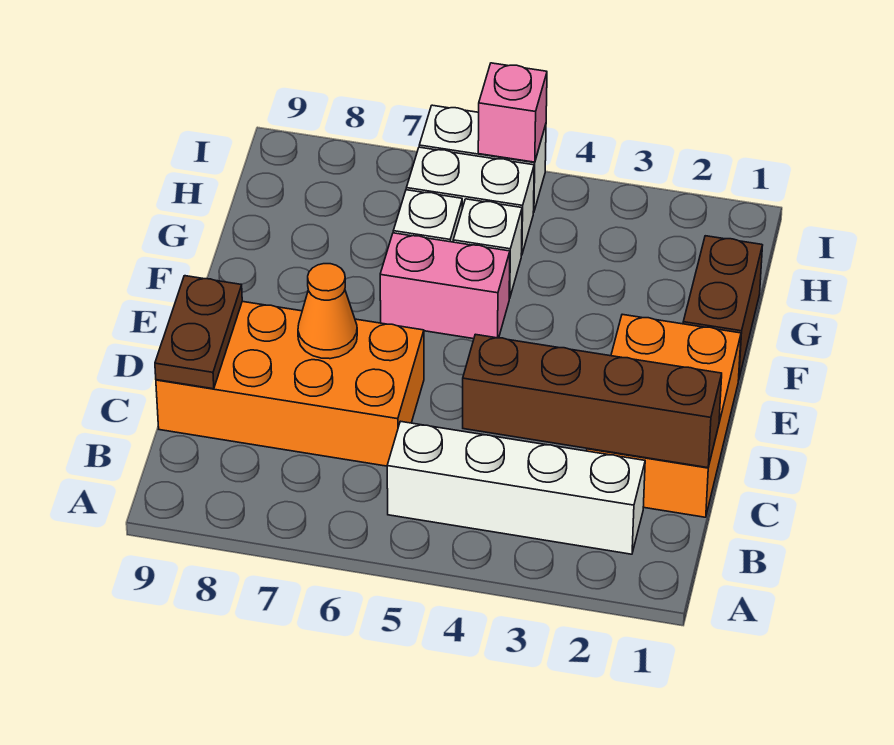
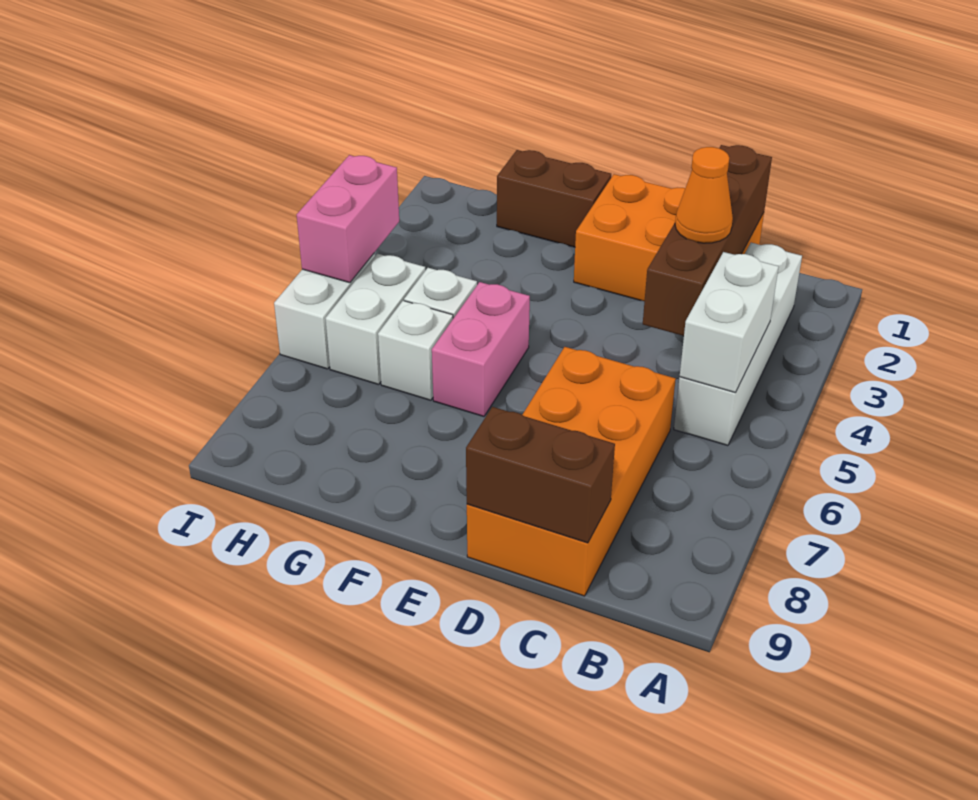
none -> white brick B4:B5 level 2
brown plate C9:D9 level 2 -> brown brick C9:D9 level 2
orange cone D7 level 2 -> orange cone C3 level 3
pink brick I5 level 2 -> pink brick I4:I5 level 2

